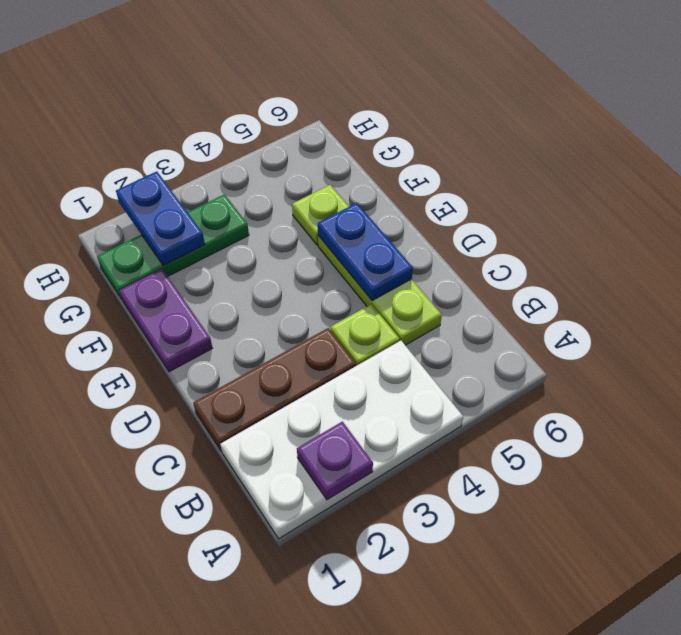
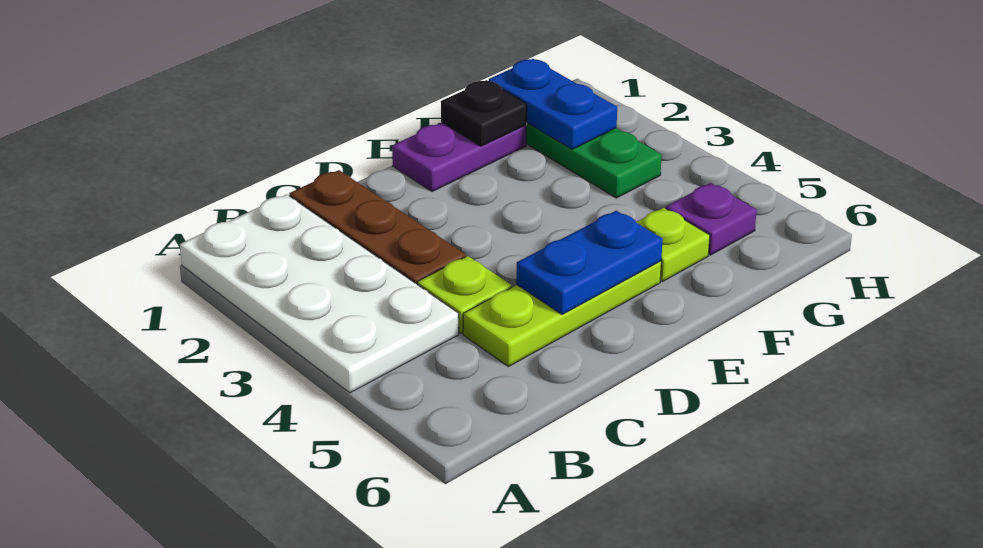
purple plate A2 level 2 -> purple plate G5 level 1
none -> black plate F1 level 2
blue plate G2:H2 level 2 -> blue plate G1:G2 level 2

